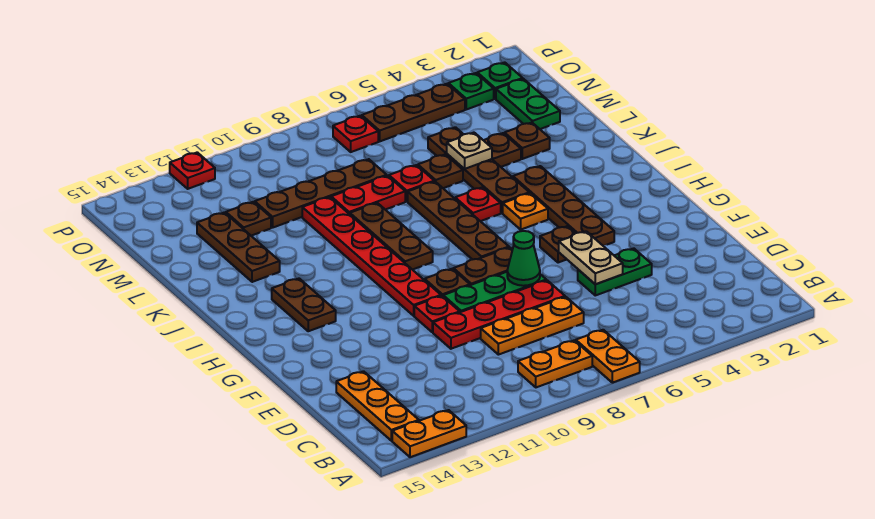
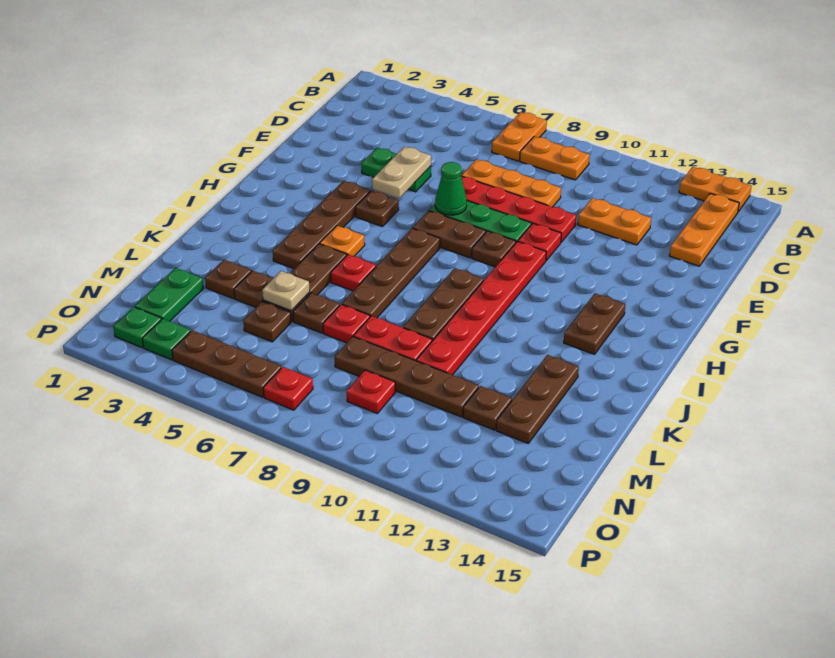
none -> orange plate D11:D12 level 1
red plate P12 level 1 -> red plate N9 level 1

